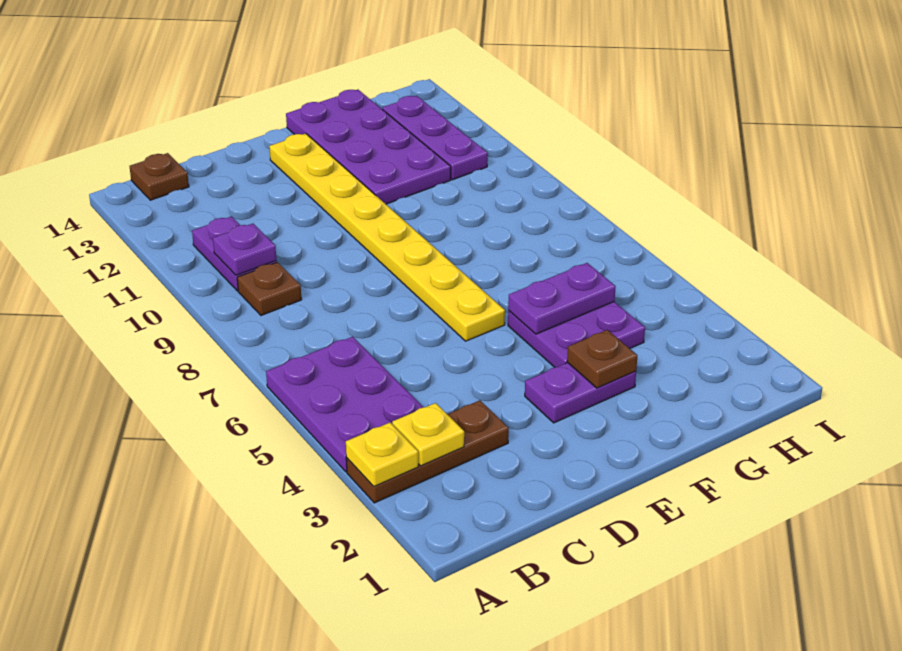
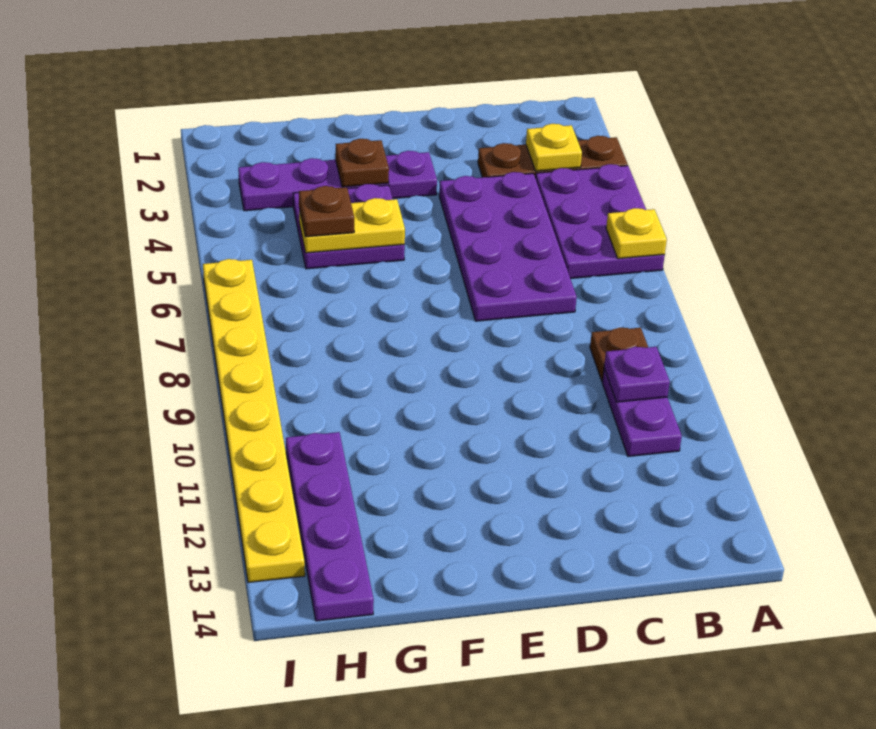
yellow plate A3 level 2 -> yellow plate A6 level 2
brown plate B14 level 1 -> brown plate G5 level 3
purple plate E3:F3 level 1 -> purple plate E3:H3 level 1
yellow plate E6:E13 level 1 -> yellow plate I6:I13 level 1
purple plate F5:G5 level 2 -> yellow plate F5:G5 level 2
purple plate F11:G14 level 1 -> purple plate C4:D7 level 1
purple plate H11:H13 level 1 -> purple plate H11:H14 level 1

